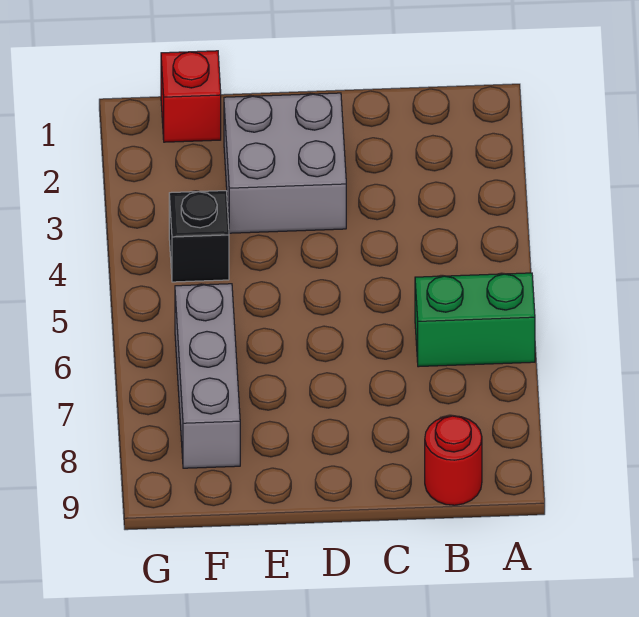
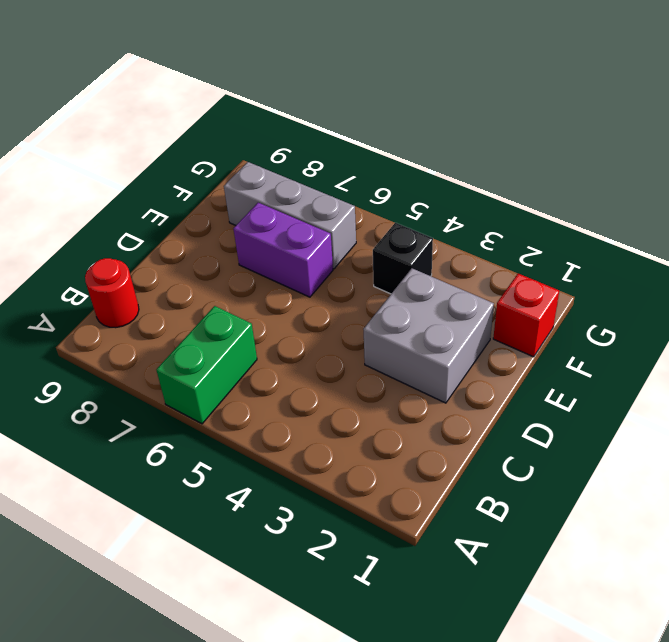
none -> purple brick E6:E7 level 1

